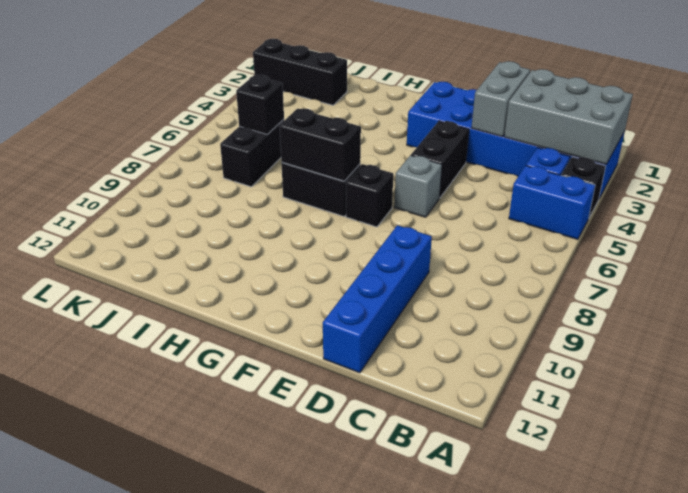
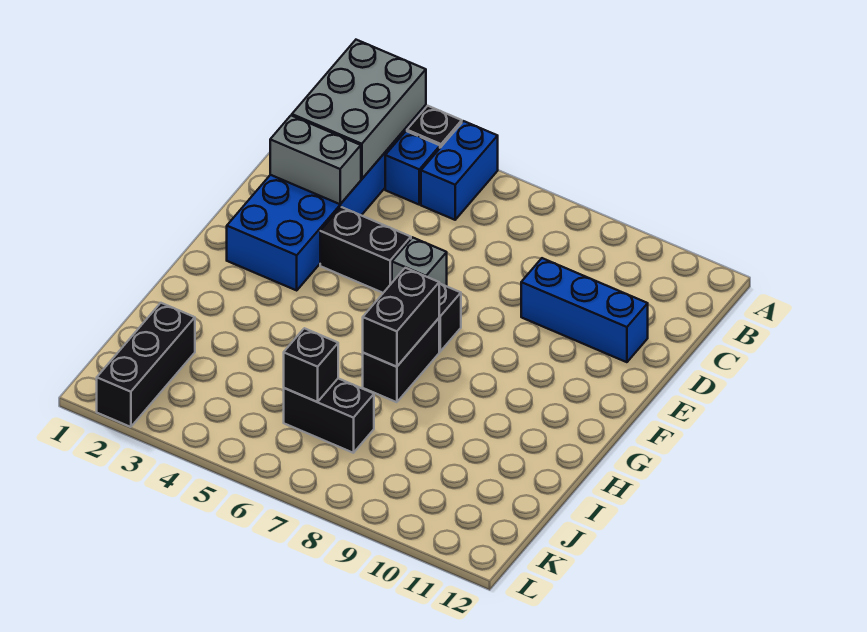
blue brick D9:D12 level 1 -> blue brick D9:D11 level 1

